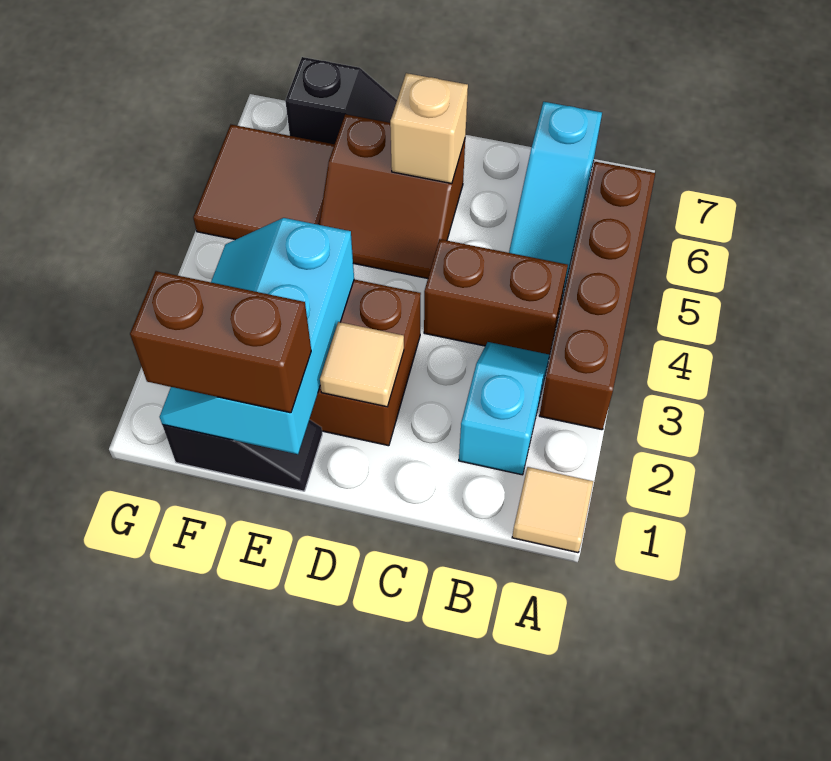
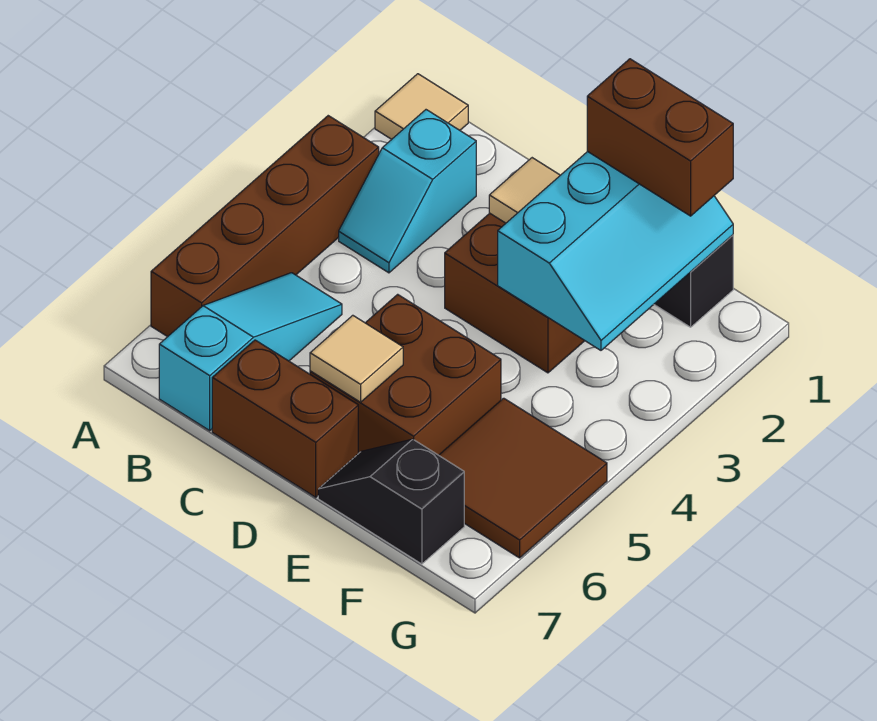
brown brick B4:C4 level 1 -> brown brick C7:D7 level 1
brown slope D5:E6 level 1 top 6 -> brown brick D5:E6 level 1
tan brick D6 level 2 -> tan tile D6 level 2

